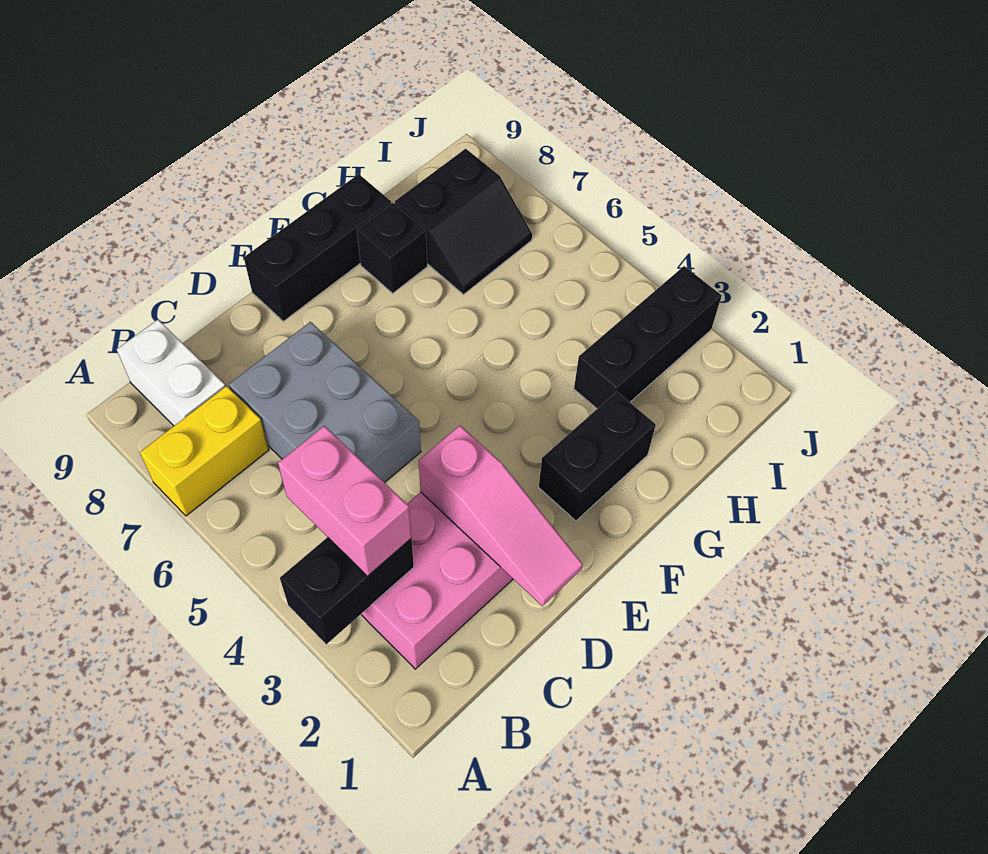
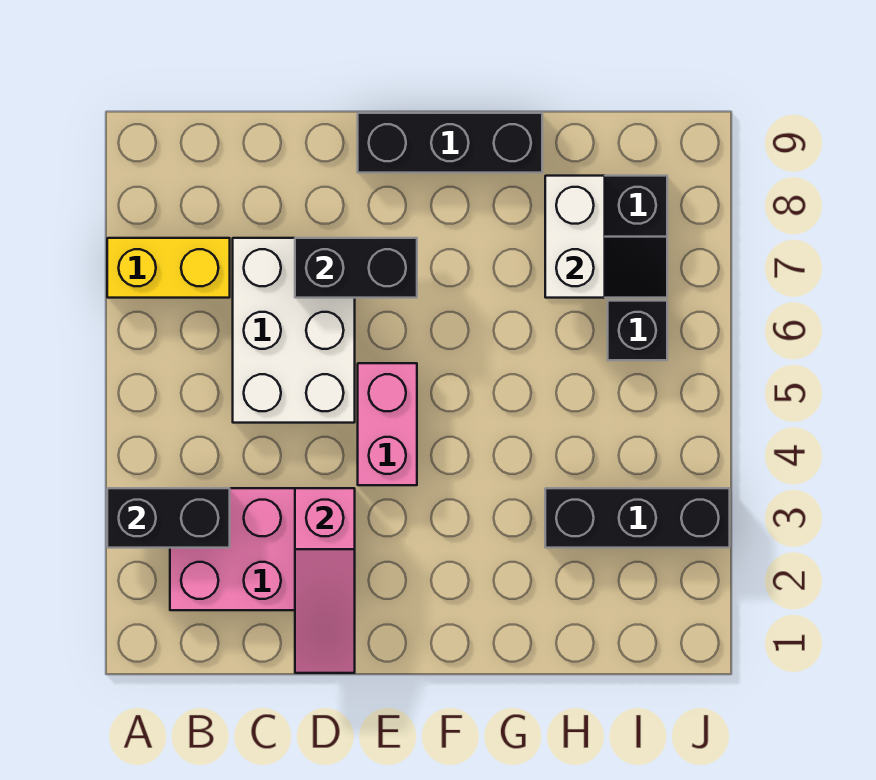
pink brick B3:B4 level 3 -> pink brick E4:E5 level 1
white brick B8:B9 level 1 -> white brick H7:H8 level 2
grey brick C5:D7 level 1 -> white brick C5:D7 level 1
black brick F2:G2 level 1 -> black brick D7:E7 level 2
black brick G8 level 1 -> black brick I6 level 1

